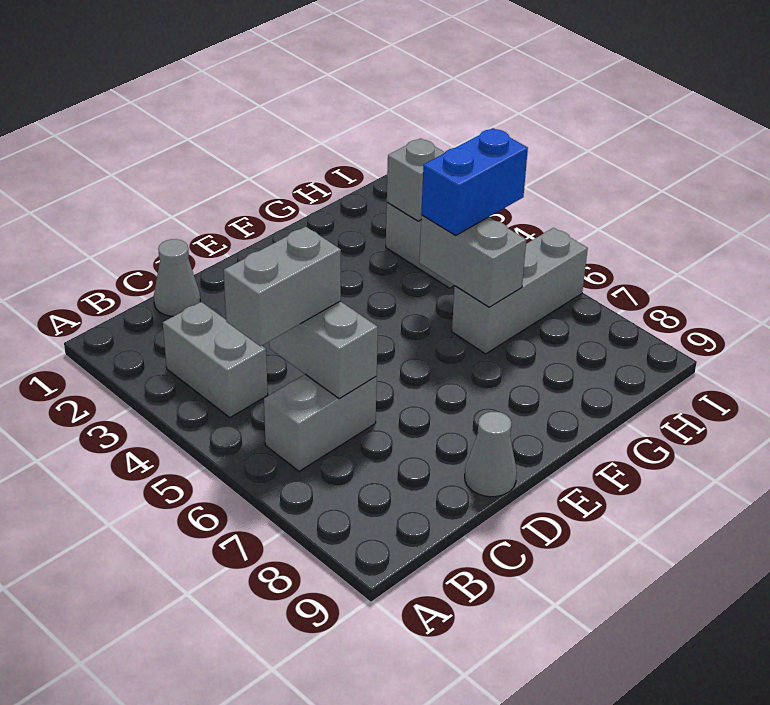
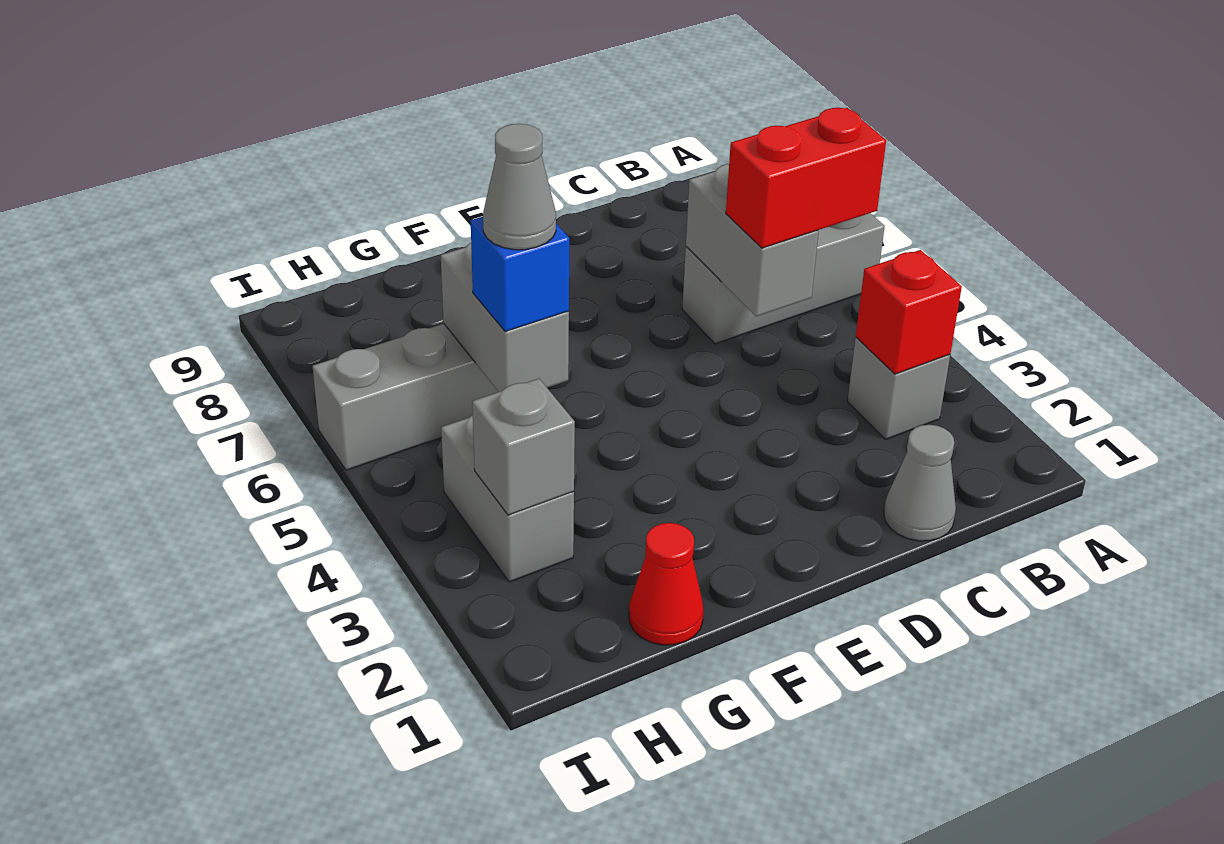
grey brick B3:B4 level 1 -> grey brick B3 level 1
none -> red brick B3 level 2
grey brick B5:C5 level 3 -> red brick B5:C5 level 3
grey brick B6:C6 level 1 -> grey brick A6:C6 level 1
grey cone D9 level 1 -> grey cone G5 level 4
none -> red cone G1 level 1
blue brick G5:H5 level 3 -> blue brick G5 level 3

